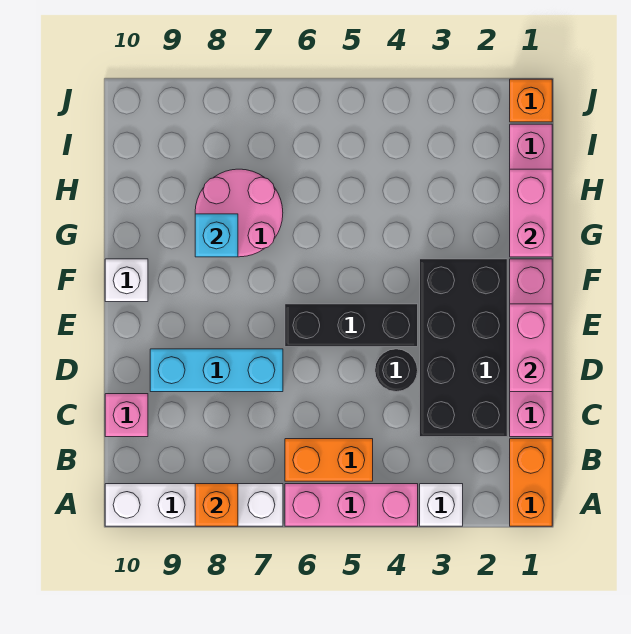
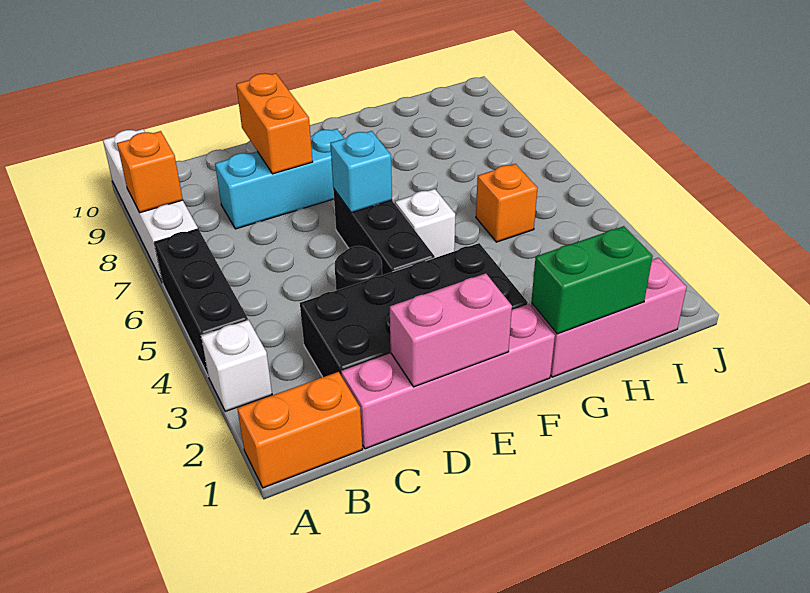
pink brick A4:A6 level 1 -> black brick A4:A6 level 1
orange brick B5:B6 level 1 -> orange brick D8:D9 level 2
pink brick C10 level 1 -> none
cyan brick D7:D9 level 1 -> cyan brick C8:E8 level 1
white brick F10 level 1 -> white brick F5 level 1
pink brick G1:H1 level 2 -> green brick G1:H1 level 2
pink round brick G7:H8 level 1 -> none
cyan brick G8 level 2 -> cyan brick E6 level 2
orange brick J1 level 1 -> orange brick H5 level 1

